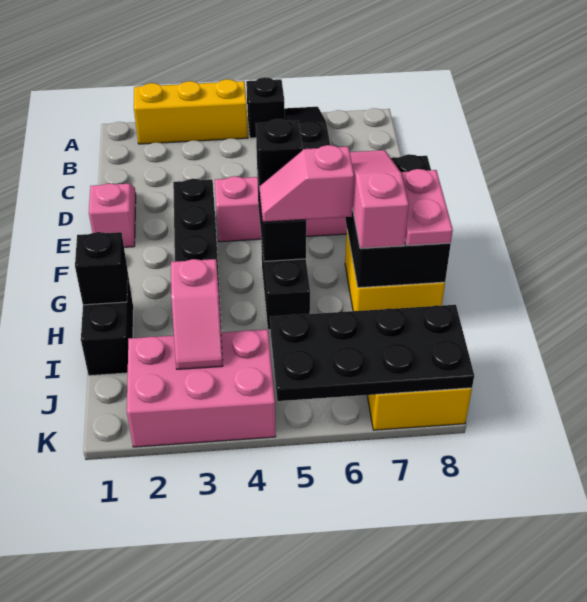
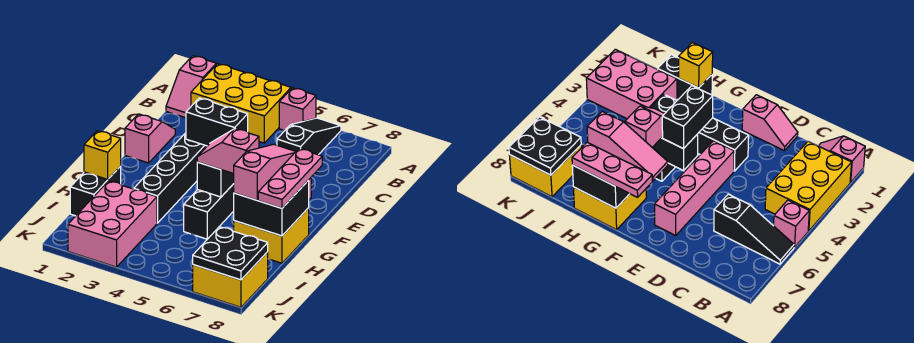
yellow brick A2:A4 level 1 -> yellow brick A2:B4 level 1
black brick A5 level 1 -> pink brick A5 level 1
black brick F5 level 3 -> black brick F4:F5 level 3
black brick F7:H8 level 2 -> black brick G7:H8 level 2
pink plate G8:H8 level 3 -> pink plate F8:H8 level 3
black brick H1 level 2 -> yellow brick H1 level 2
pink slope I3:J3 level 2 top I -> pink slope A1:B1 level 1 top A
pink brick J2:K4 level 1 -> pink brick I2:K3 level 1
black plate J5:K8 level 2 -> black plate J7:K8 level 2

